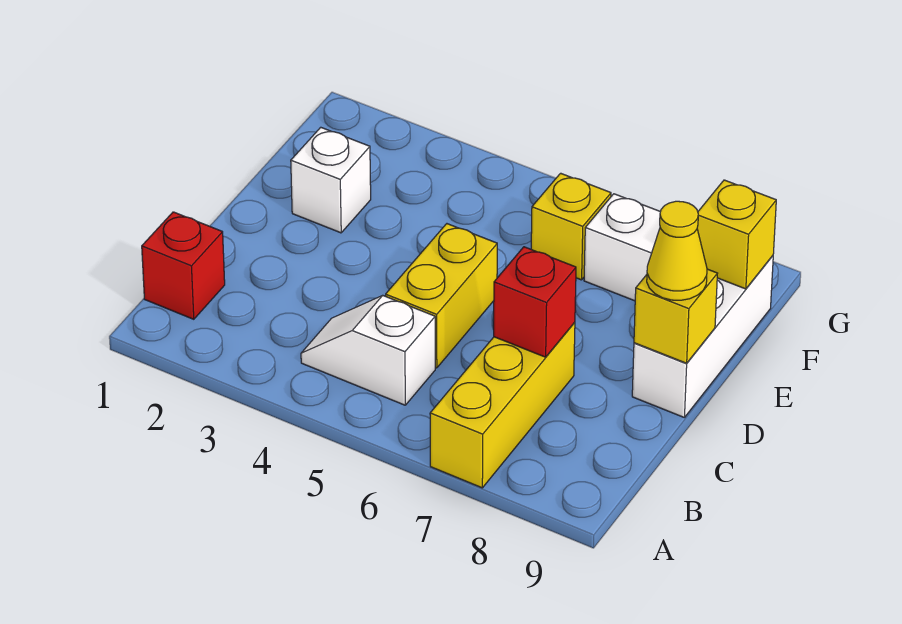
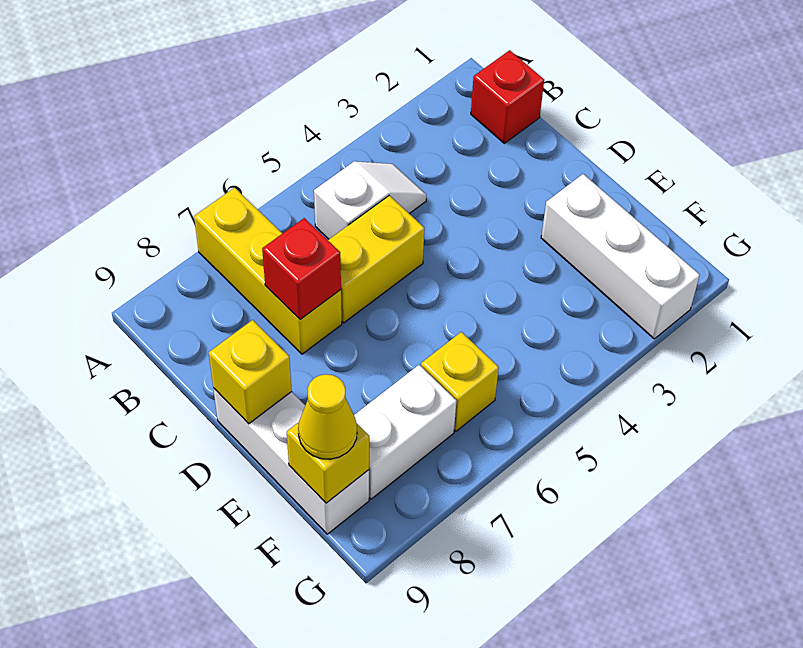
yellow brick C5:D5 level 1 -> yellow brick C5:C6 level 1
yellow cone D9 level 3 -> yellow cone F9 level 3
white brick E2 level 1 -> white brick E2:G2 level 1

